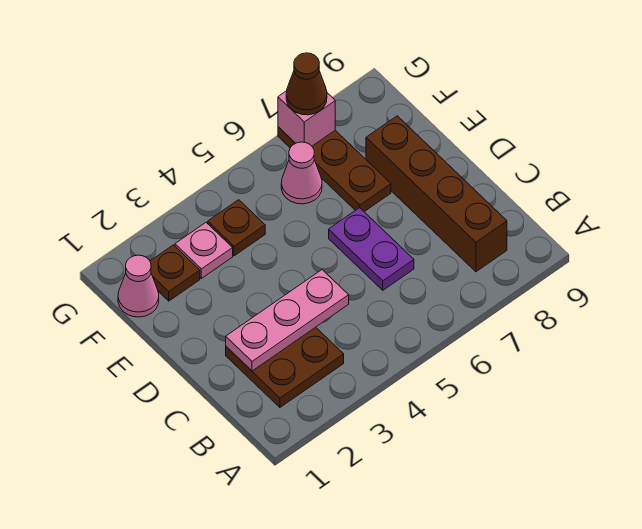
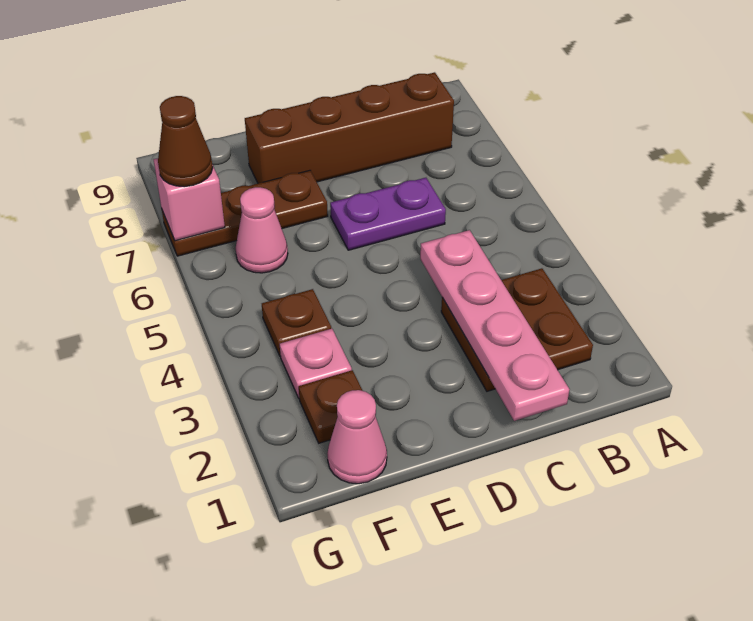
pink plate C2:C4 level 2 -> pink plate C1:C4 level 2

